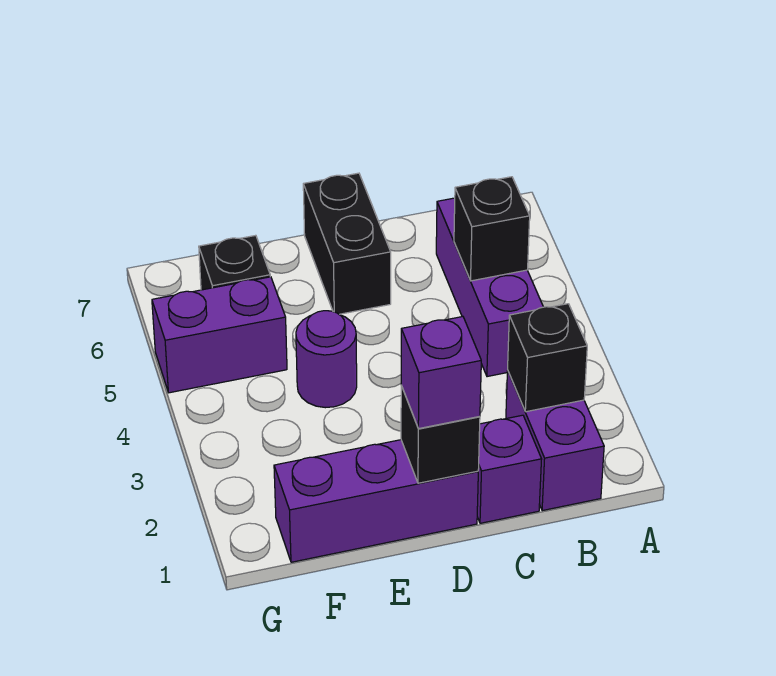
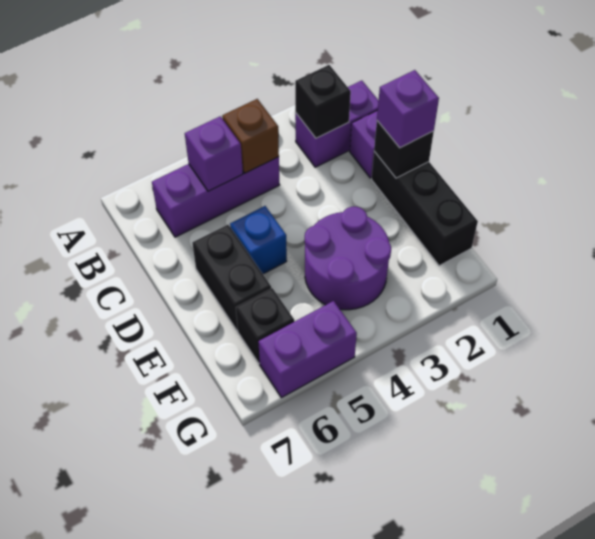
none -> brown brick B4 level 2
black brick B5 level 2 -> purple brick B5 level 2
purple brick D1:F1 level 1 -> black brick D1:F1 level 1
none -> blue brick D5 level 1
black brick D6:D7 level 1 -> black brick D6:E6 level 1
purple round brick E4 level 1 -> purple round brick E3:F4 level 1
purple brick F5:G5 level 1 -> purple brick G5:G6 level 1

